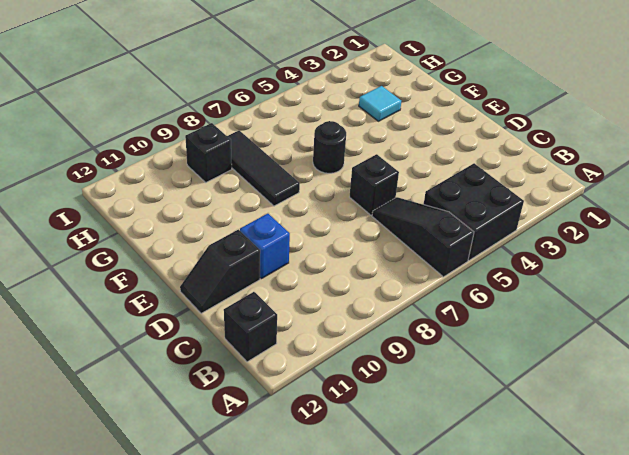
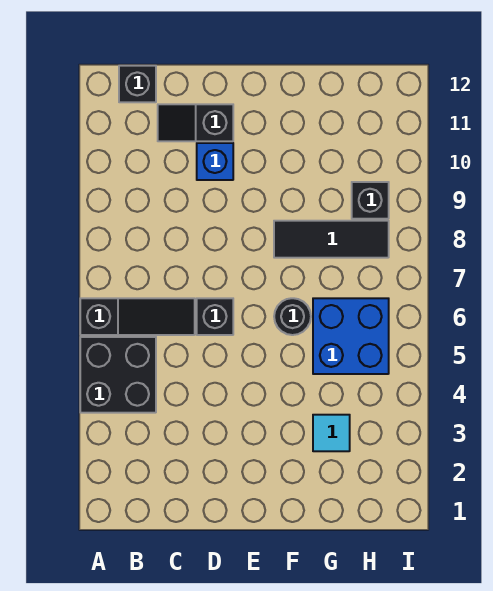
black slope D11:D12 level 1 top 11 -> black slope C11:D11 level 1 top D
none -> blue brick G5:H6 level 1

